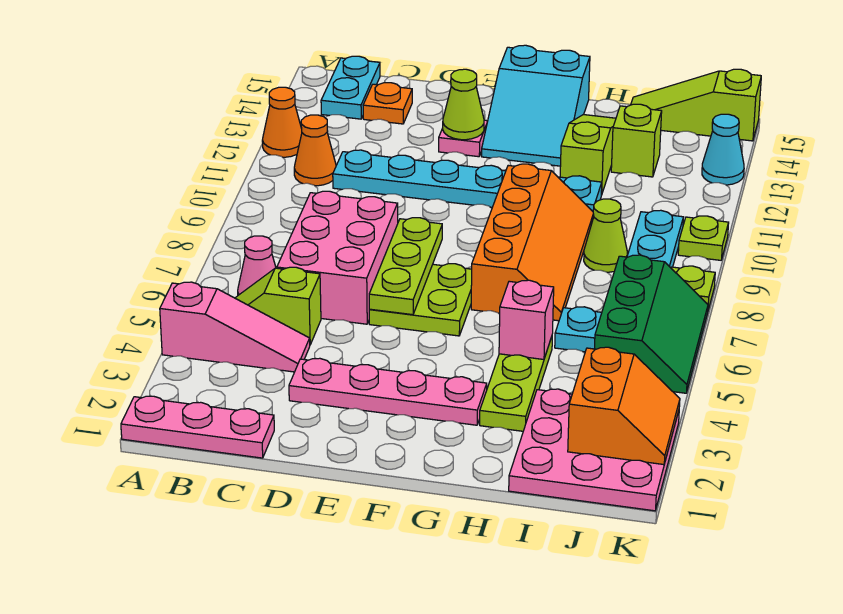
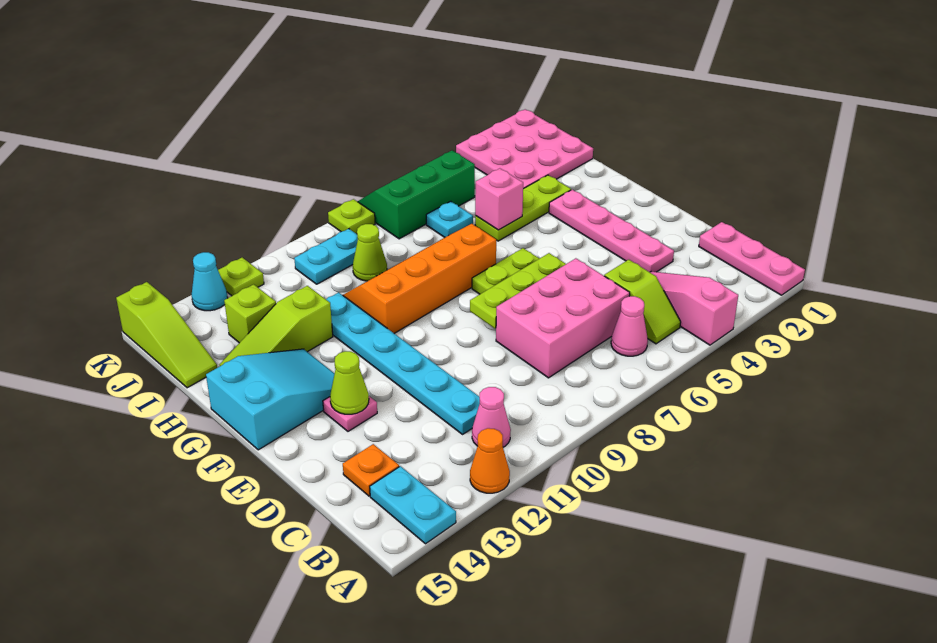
orange cone B11 level 1 -> pink cone B11 level 1
cyan plate B14:B15 level 1 -> cyan plate A14:B14 level 1
orange slope J2:K3 level 2 top J -> none
lime plate K10 level 1 -> lime plate K12 level 1

